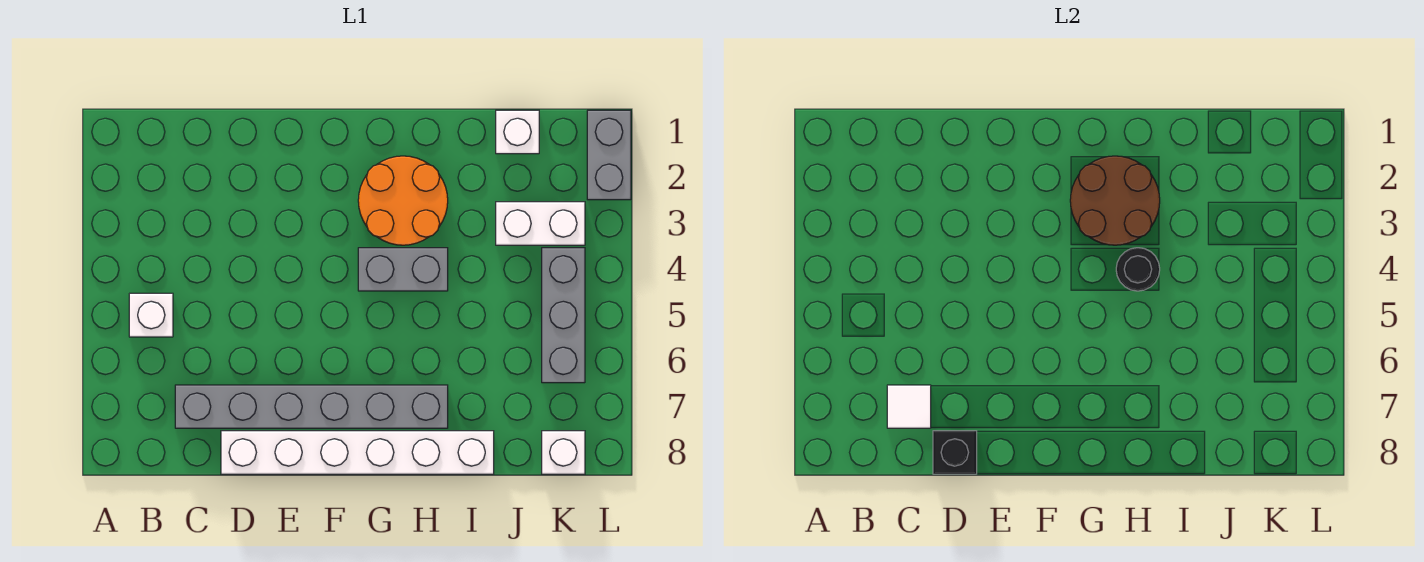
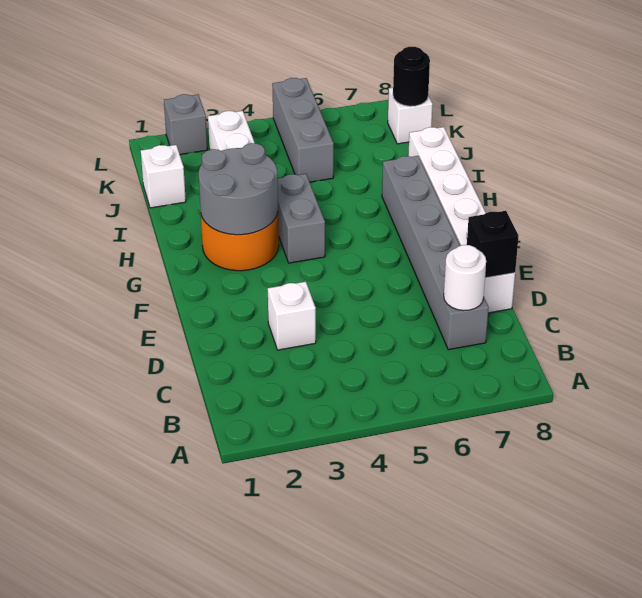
white brick B5 level 1 -> white brick D3 level 1
white tile C7 level 2 -> white round brick C7 level 2
brown round brick G2:H3 level 2 -> grey round brick G2:H3 level 2
black round brick H4 level 2 -> black round brick K8 level 2
grey brick K4:K6 level 1 -> grey brick J5:L5 level 1
grey brick L1:L2 level 1 -> grey brick L2 level 1

